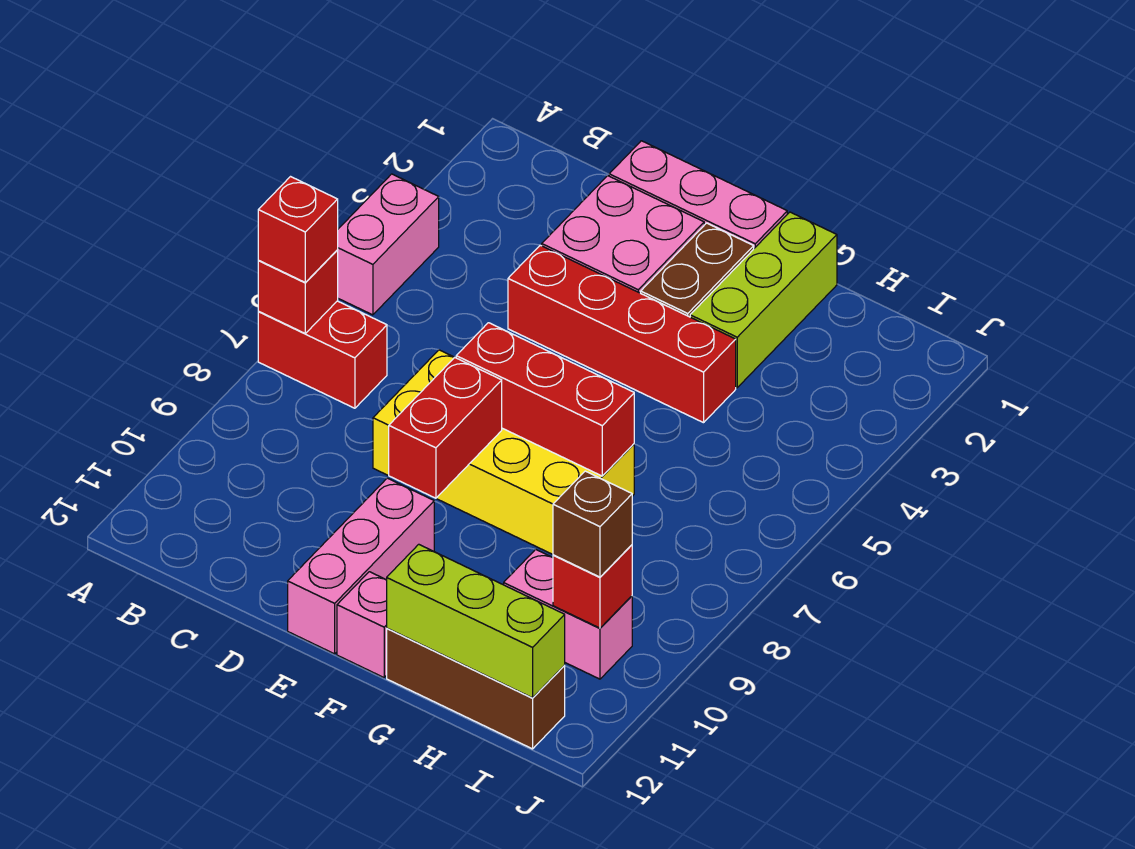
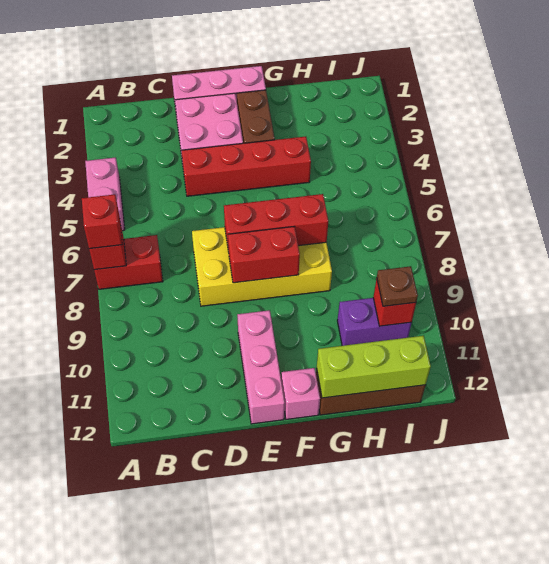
red brick E8:E9 level 2 -> red brick E8:F8 level 2
lime brick G1:G3 level 1 -> none
pink brick H10:I10 level 1 -> purple brick H10:I10 level 1
brown brick I10 level 3 -> brown plate I10 level 3

